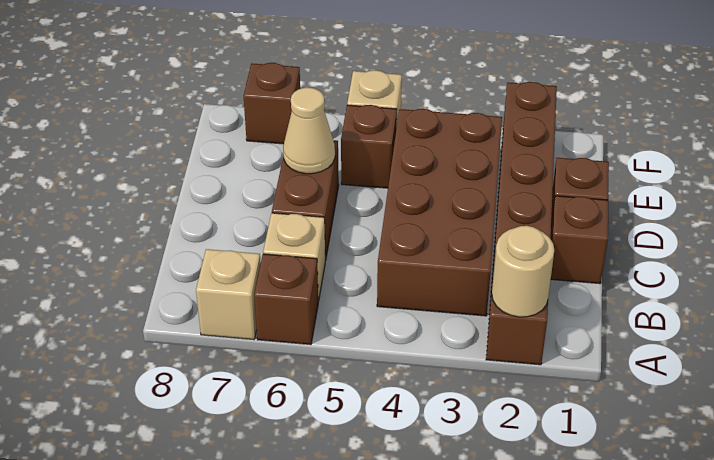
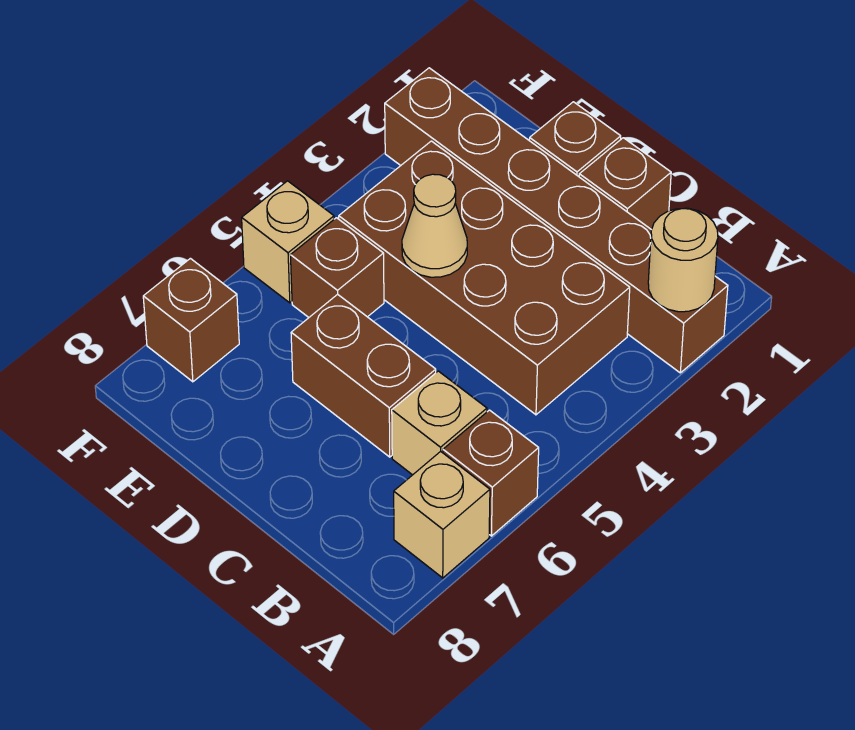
tan cone D6 level 2 -> tan cone D4 level 2

